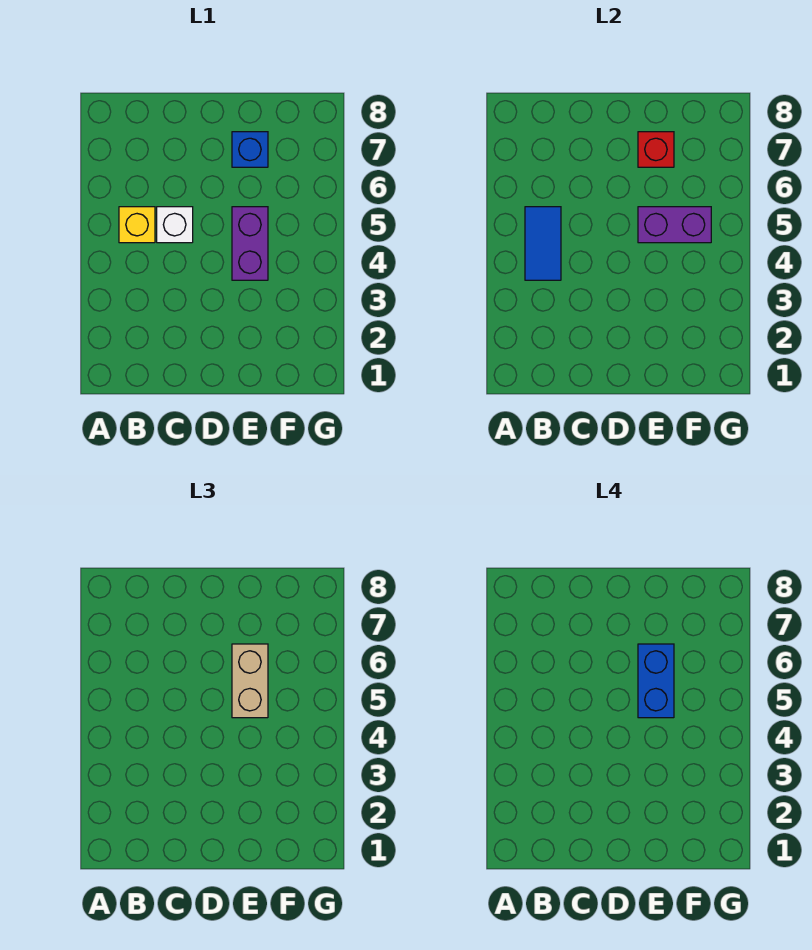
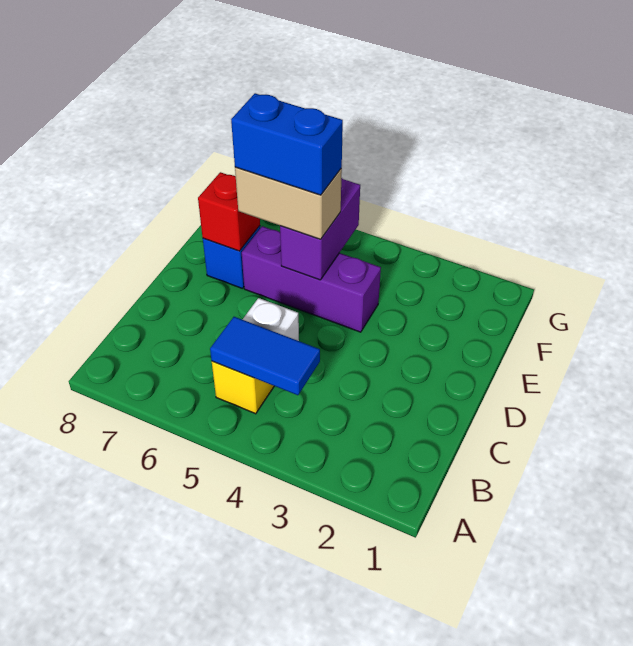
purple brick E4:E5 level 1 -> purple brick E4:E6 level 1

